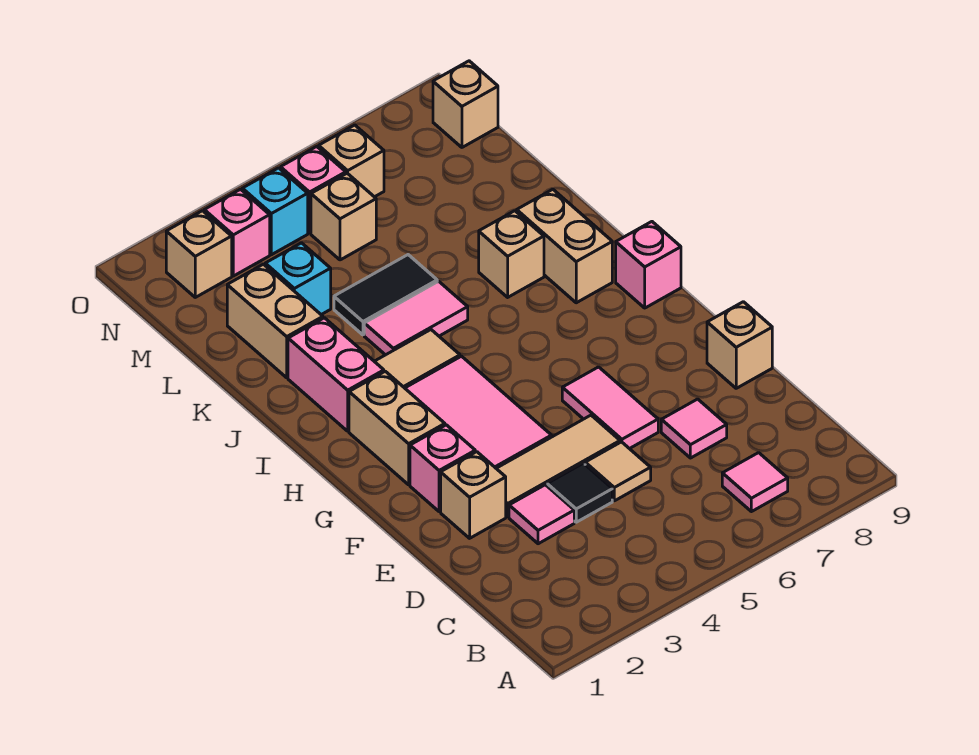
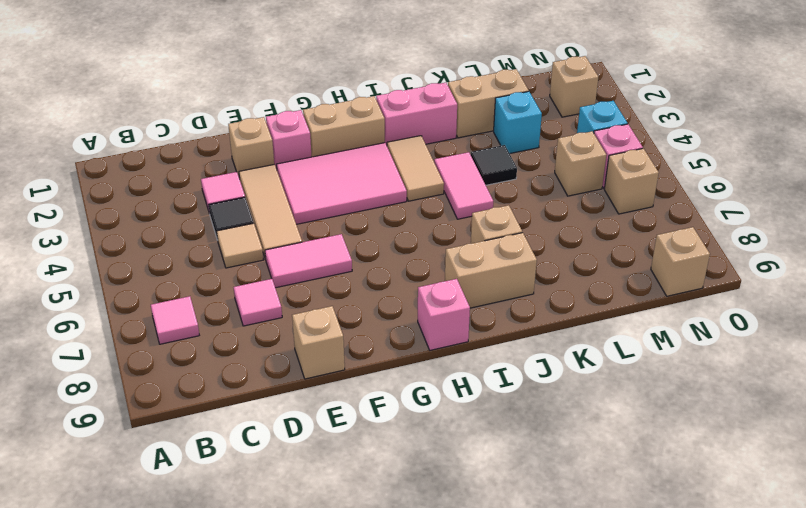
black tile K4:K5 level 1 -> black tile K4 level 1
pink brick N3 level 1 -> none

